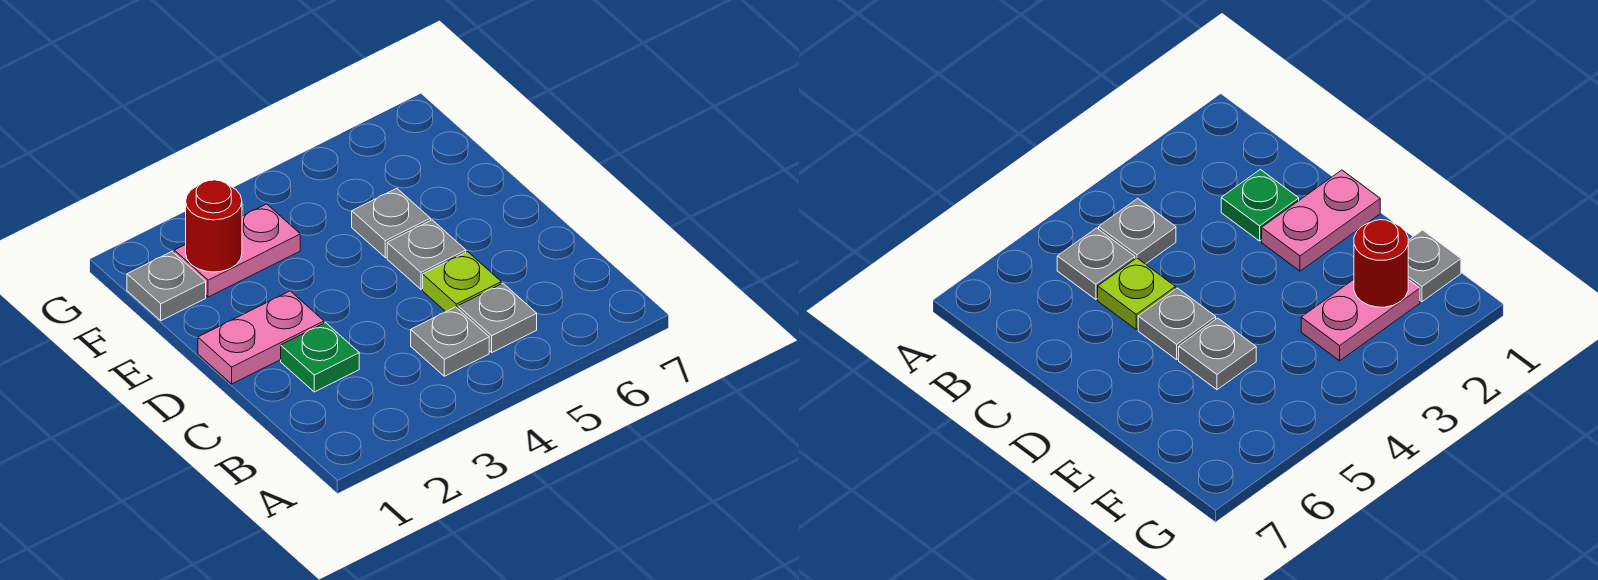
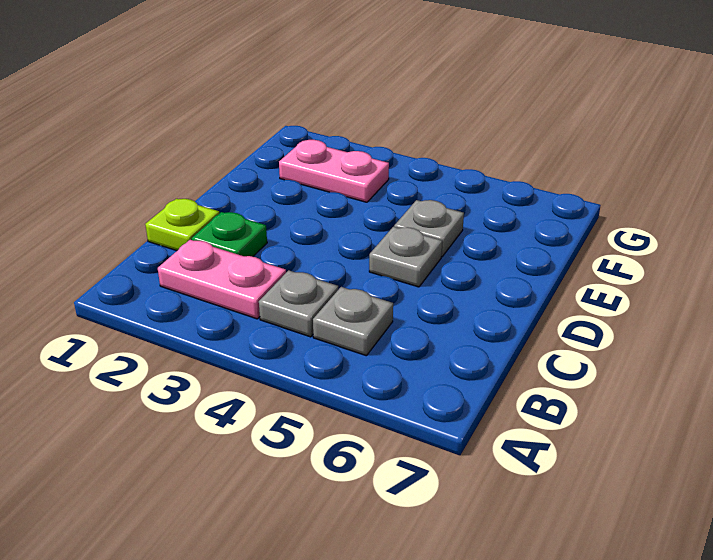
lime plate C5 level 1 -> lime plate C1 level 1
pink plate D1:D2 level 1 -> pink plate B2:B3 level 1
grey plate F1 level 1 -> none
red round brick F2 level 2 -> none

